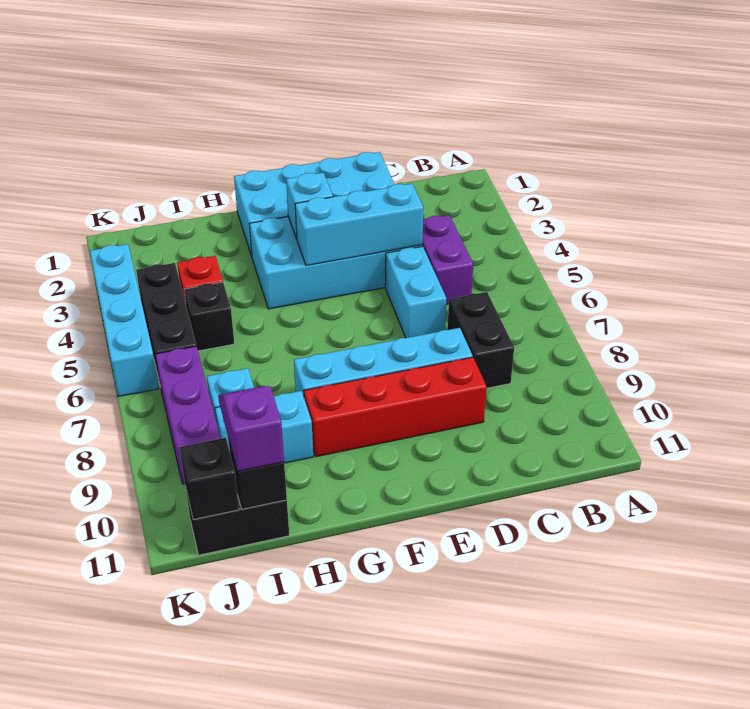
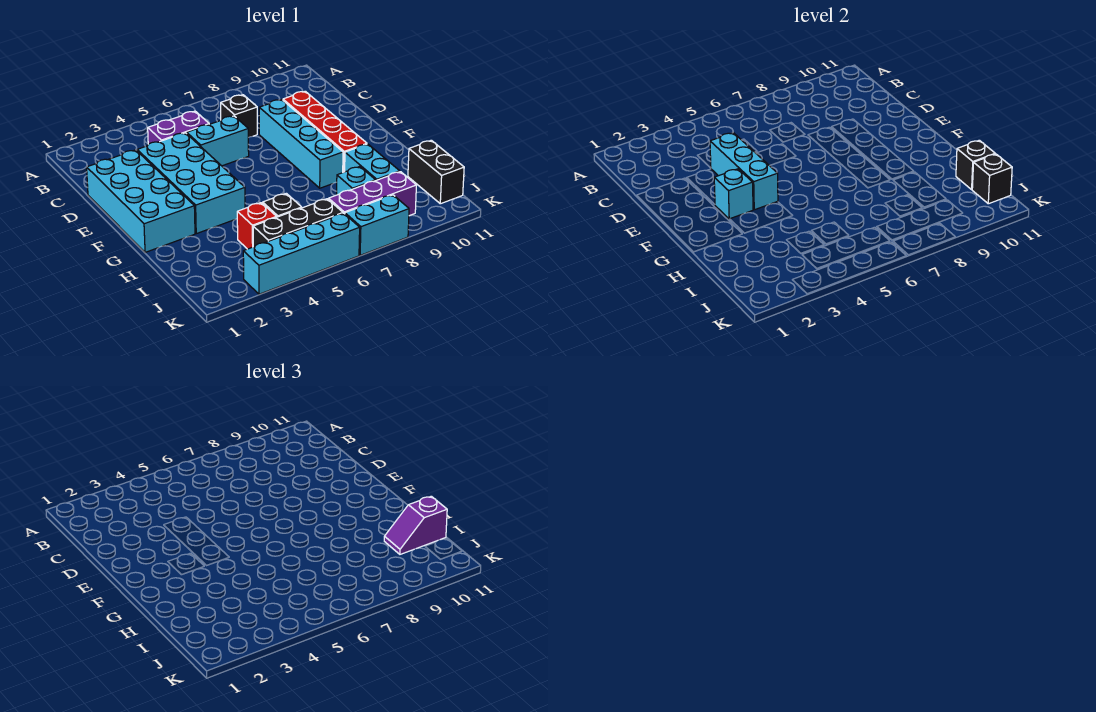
black brick C7:C8 level 1 -> black brick C7 level 1
none -> cyan brick K7:K8 level 1

